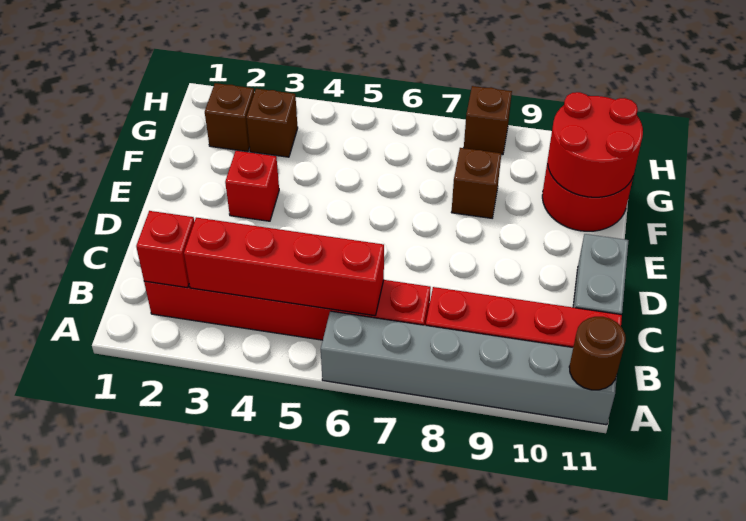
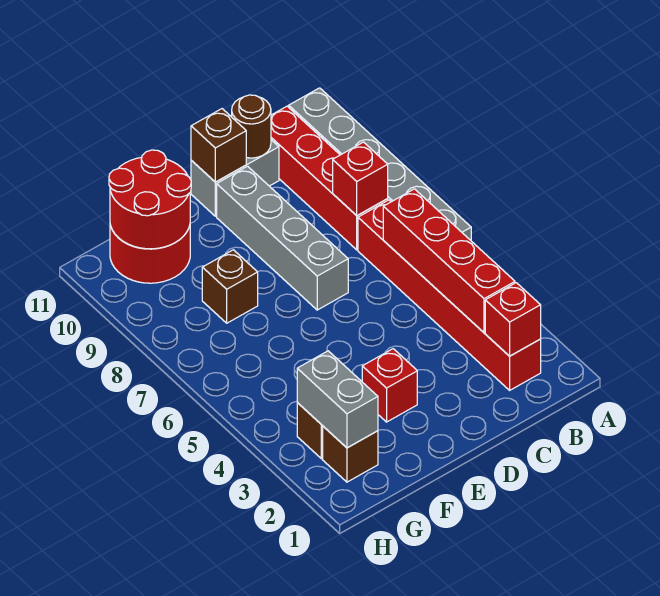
brown round brick A11 level 2 -> brown round brick C11 level 2
none -> red brick B8 level 2
none -> grey brick D7:D10 level 1
none -> grey brick G2:G3 level 2
brown brick H8 level 1 -> brown brick D11 level 2

